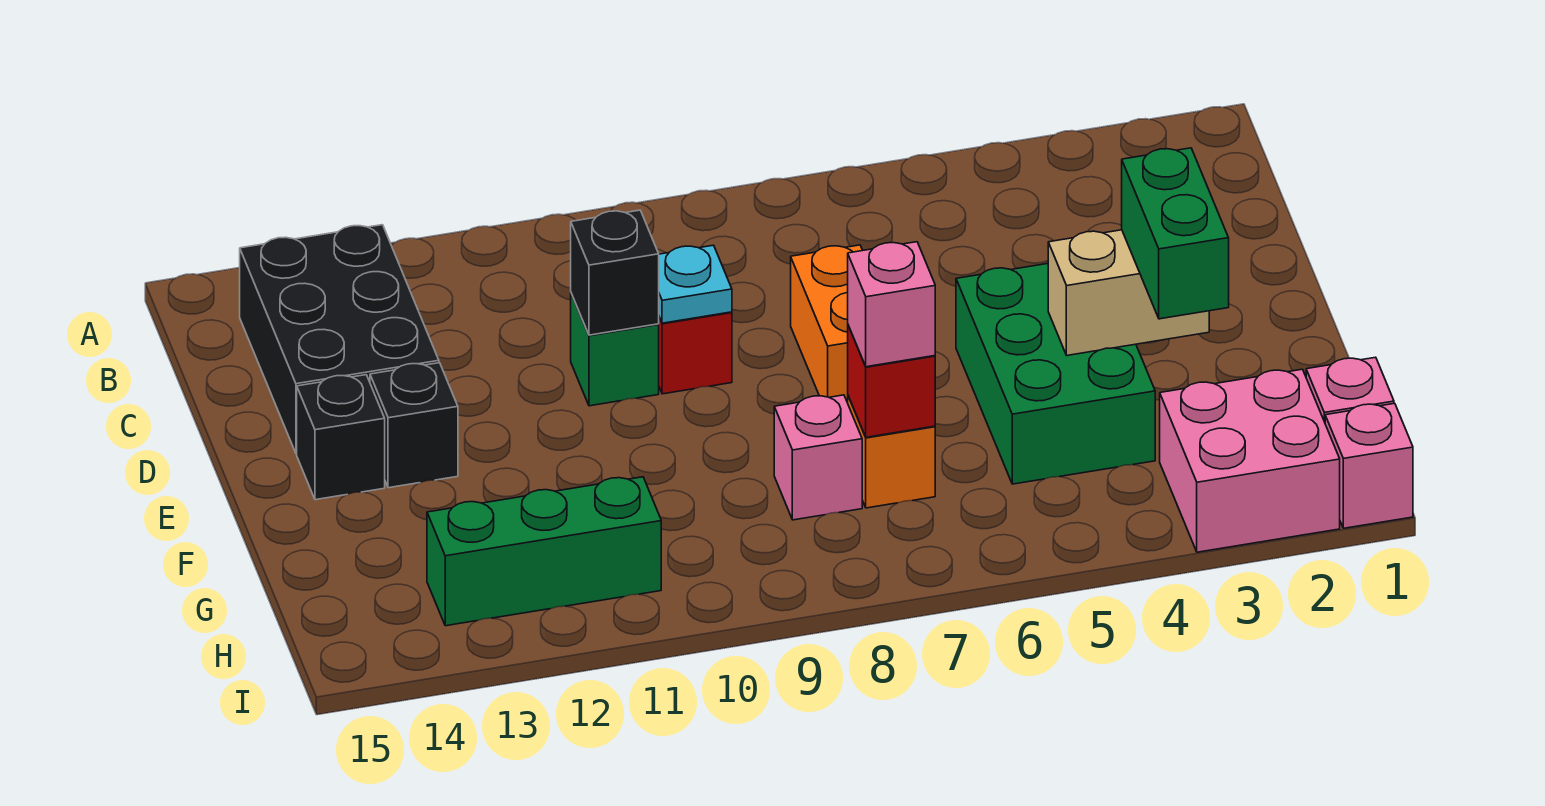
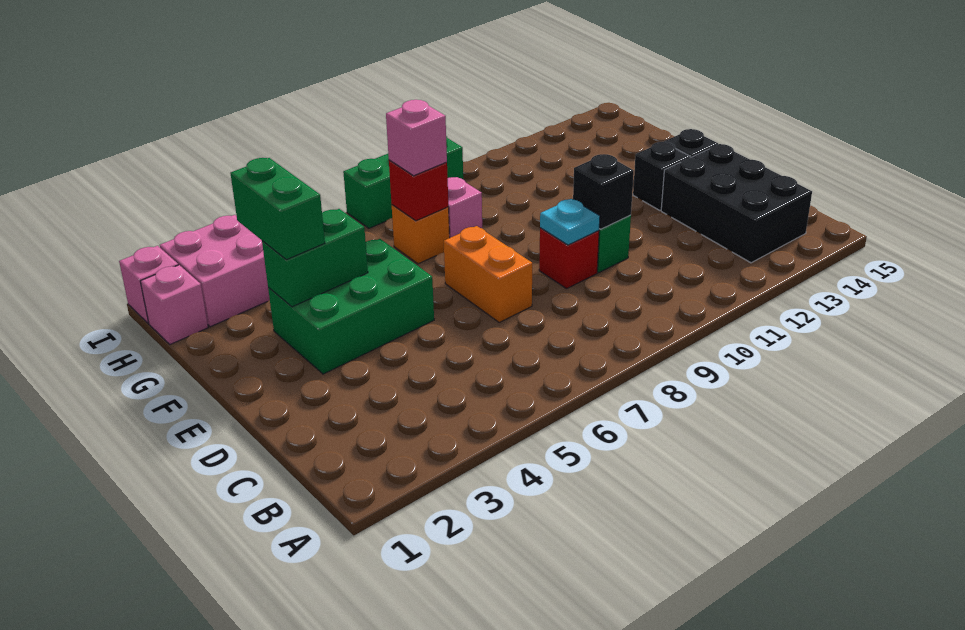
green brick E4:G5 level 1 -> green brick E3:F5 level 1
tan brick F3:F4 level 2 -> green brick F3:F4 level 2
green brick H11:H13 level 1 -> green brick I7:I9 level 1

